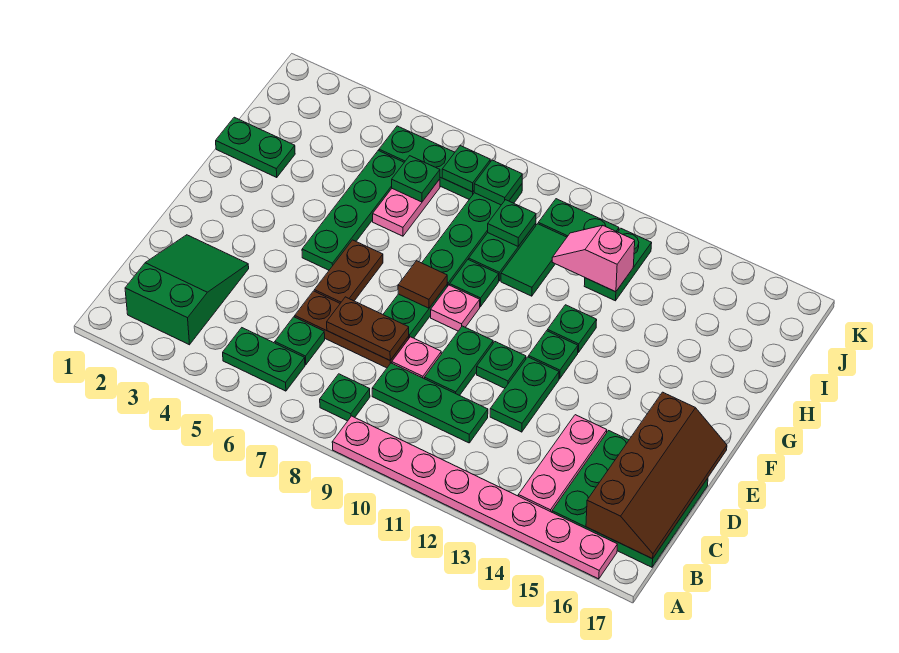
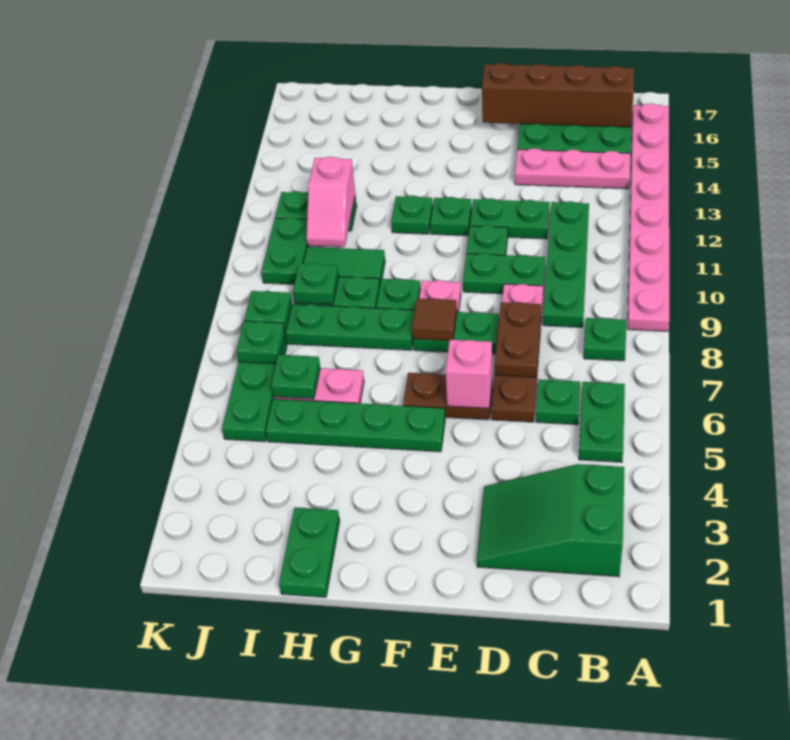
green plate C9:C11 level 1 -> green plate C9:C12 level 1
none -> pink brick E6 level 2

